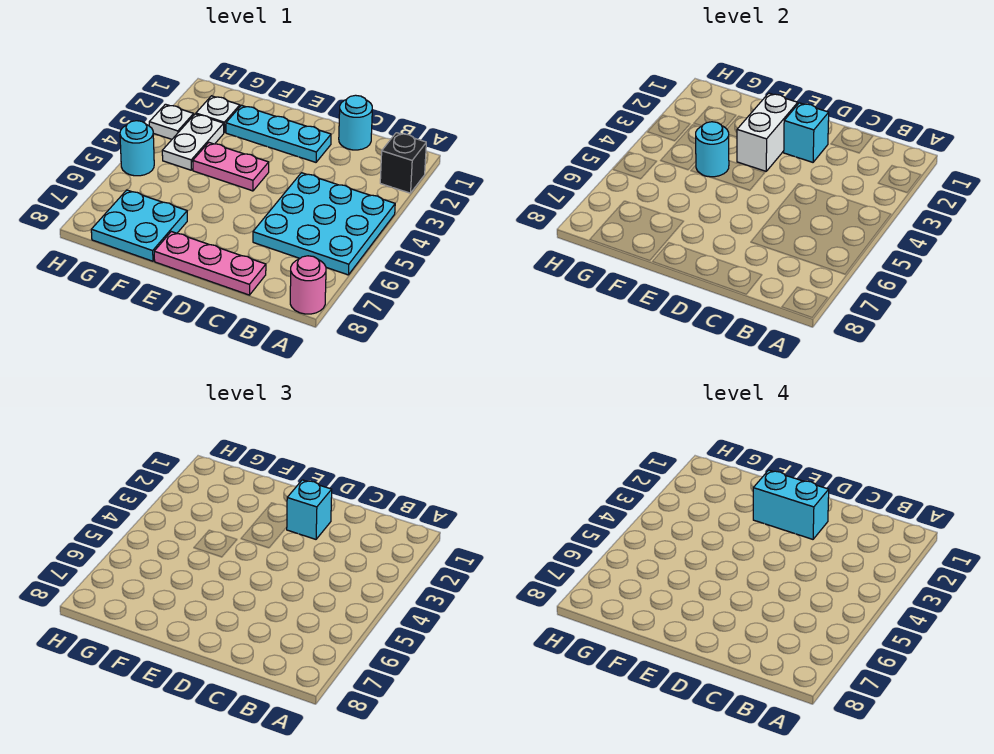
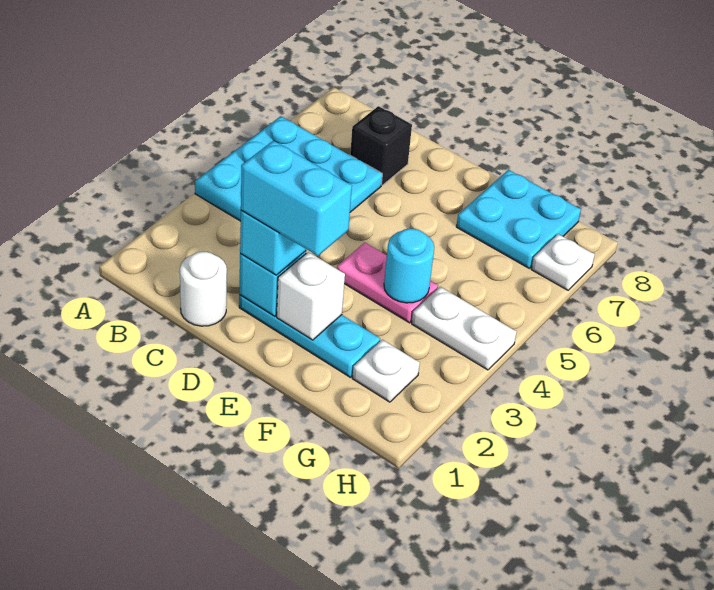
black brick A2 level 1 -> black brick C7 level 1
pink round brick A8 level 1 -> none
cyan round brick C1 level 1 -> white round brick C1 level 1
pink plate C8:E8 level 1 -> none
white brick E2:E3 level 2 -> white brick E2 level 2
white plate G3:G4 level 1 -> white plate G4:H4 level 1
white plate H3 level 1 -> white plate H7 level 1
cyan round brick H5 level 1 -> none

